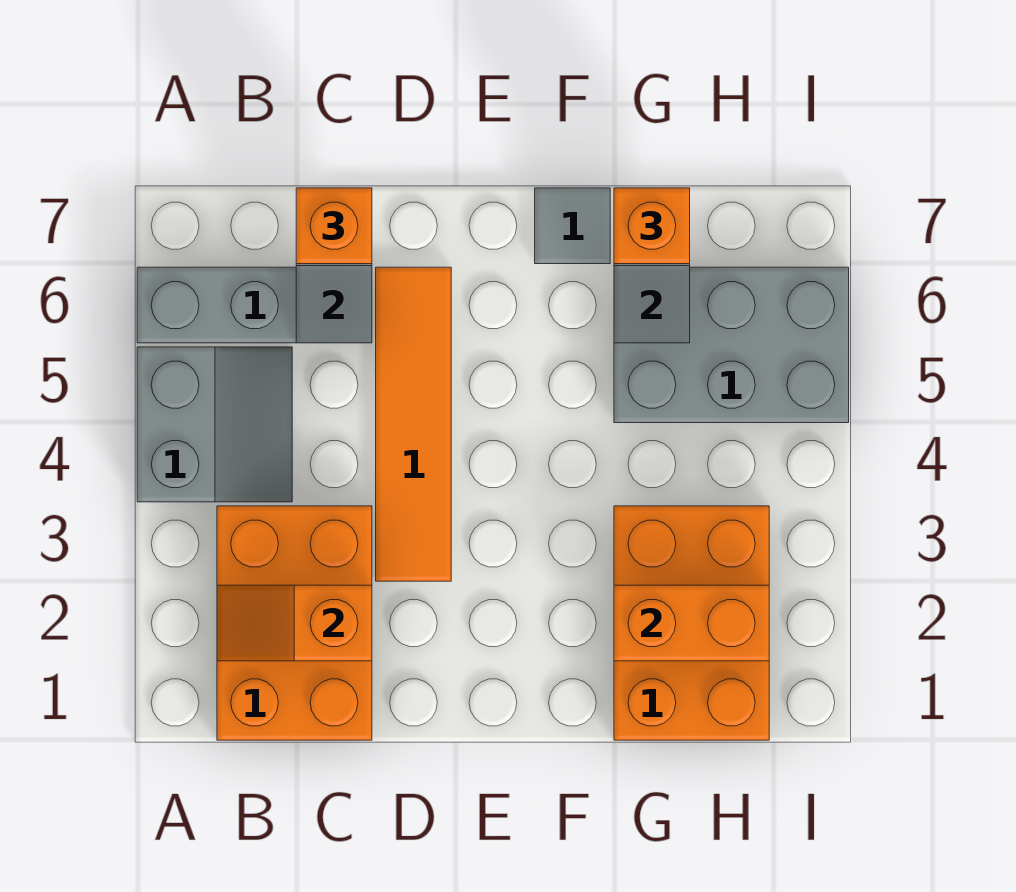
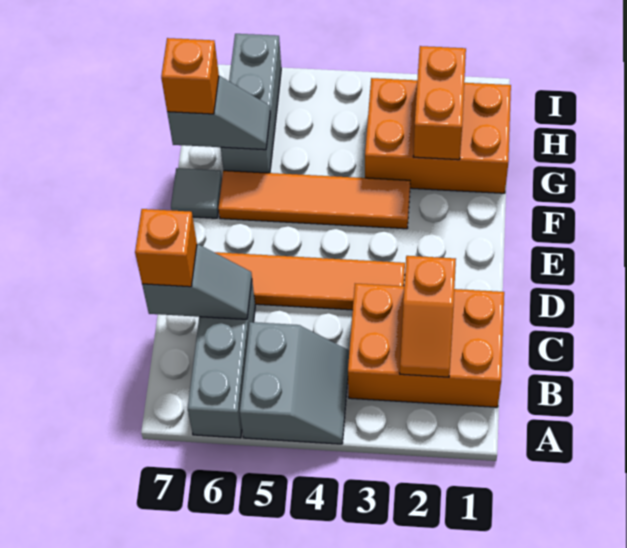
grey slope A4:B5 level 1 top A -> grey slope A4:B5 level 1 top 5
none -> orange tile F3:F6 level 1
grey brick G5:I6 level 1 -> grey brick G6:I6 level 1

